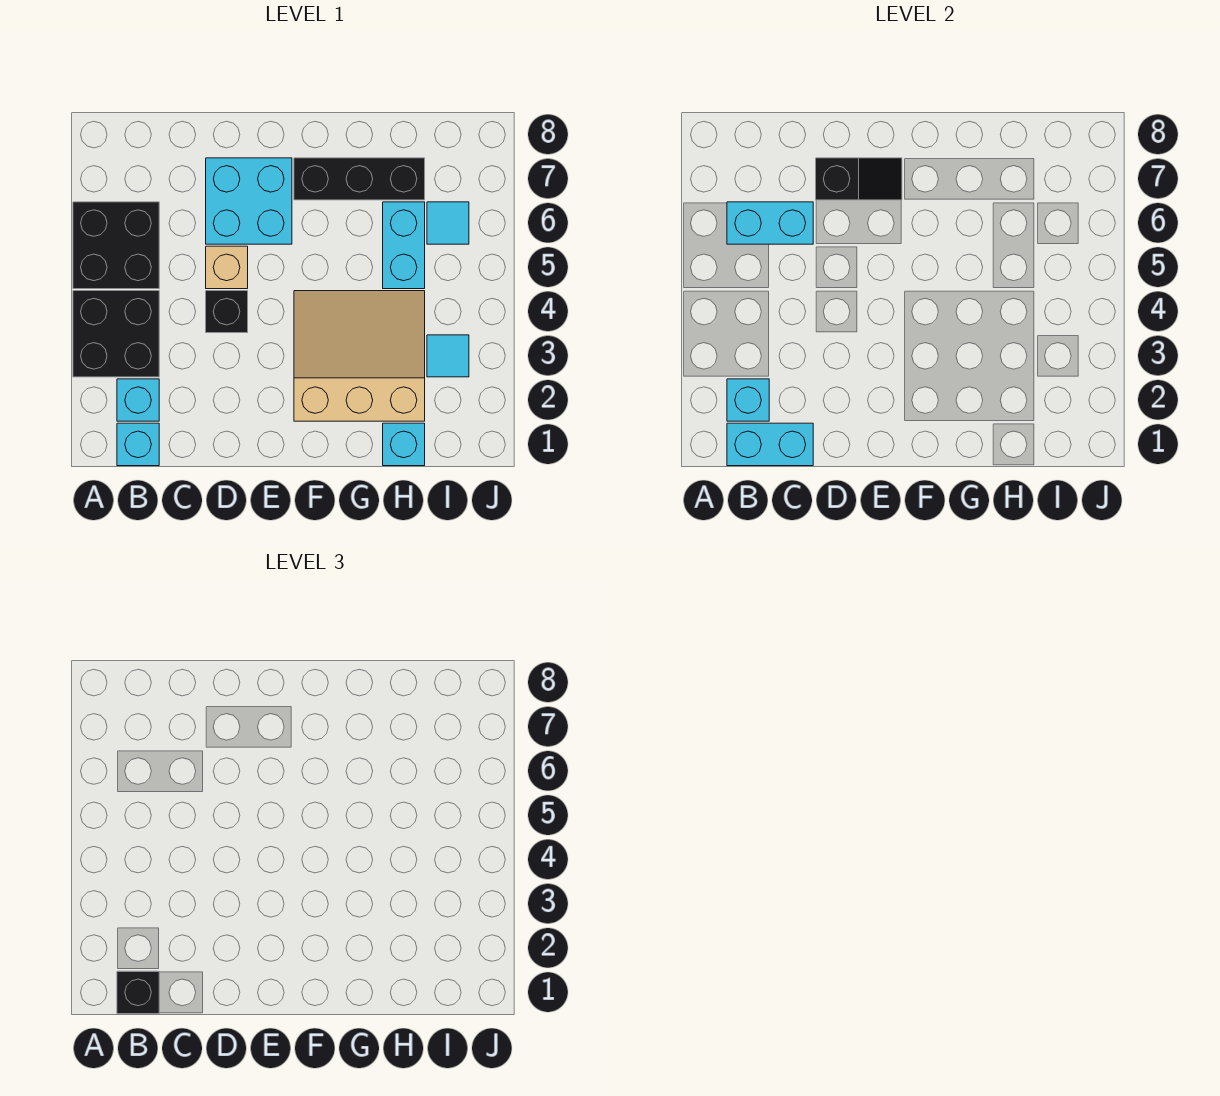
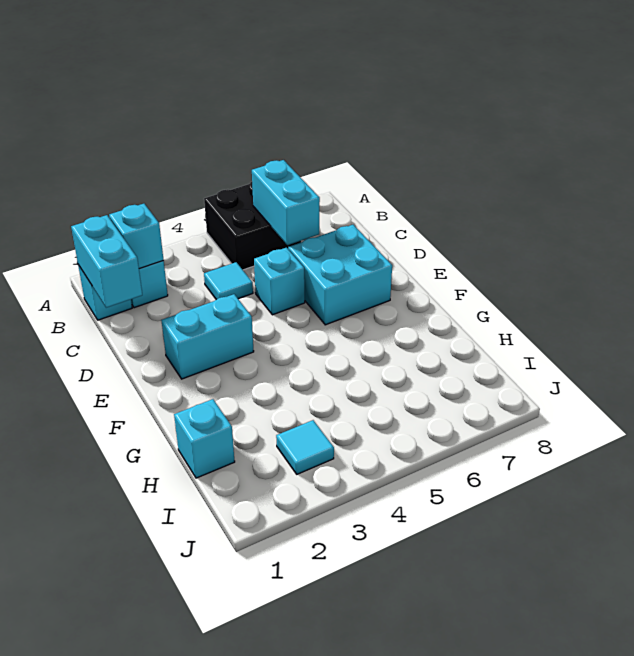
black brick A3:B4 level 1 -> none
black brick B1 level 3 -> none
black brick D4 level 1 -> none
tan brick D5 level 1 -> cyan brick D5 level 1
black slope D7:E7 level 2 top D -> none
tan slope F2:H4 level 1 top 2 -> none
black brick F7:H7 level 1 -> none
cyan brick H5:H6 level 1 -> cyan brick E2:E3 level 1
cyan tile I6 level 1 -> cyan tile C4 level 1

